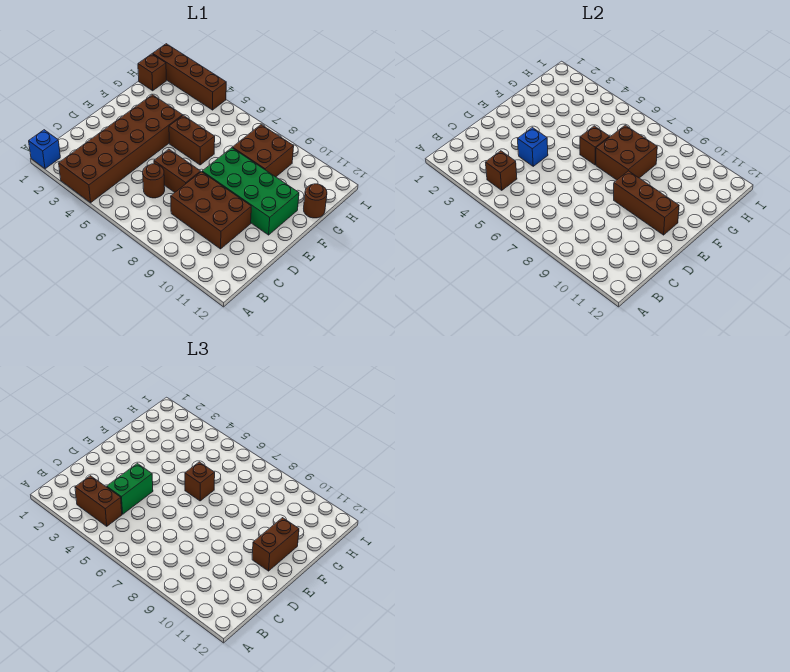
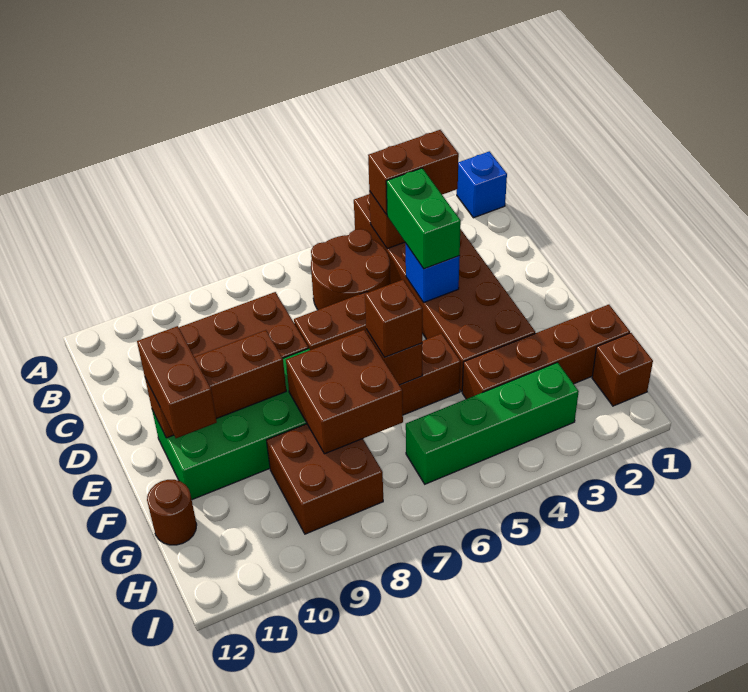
brown round brick C6 level 1 -> brown round brick B5:C6 level 1
none -> green brick H3:H6 level 1
brown brick I1:I4 level 1 -> brown brick G1:G4 level 1

